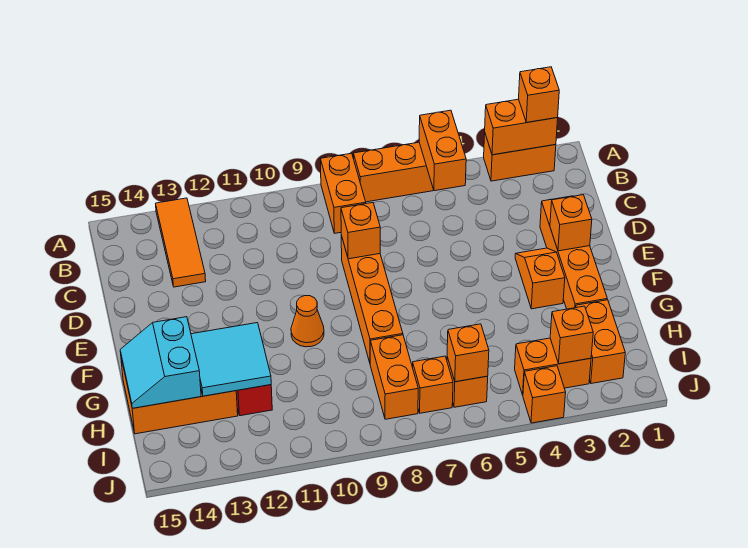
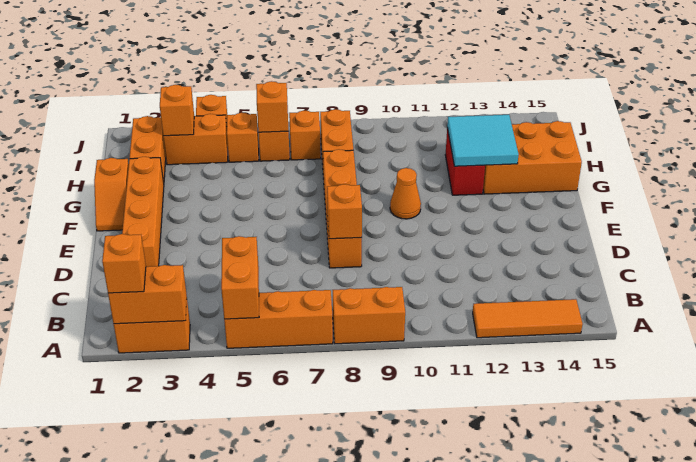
orange brick A8:B8 level 1 -> orange brick A8:A9 level 1
orange tile A13:C13 level 1 -> orange tile A12:A14 level 1
orange brick E2 level 2 -> orange brick I5 level 1
orange slope E3:F3 level 1 top F -> orange slope F1:G1 level 1 top G
cyan slope G14:H15 level 2 top 14 -> none

